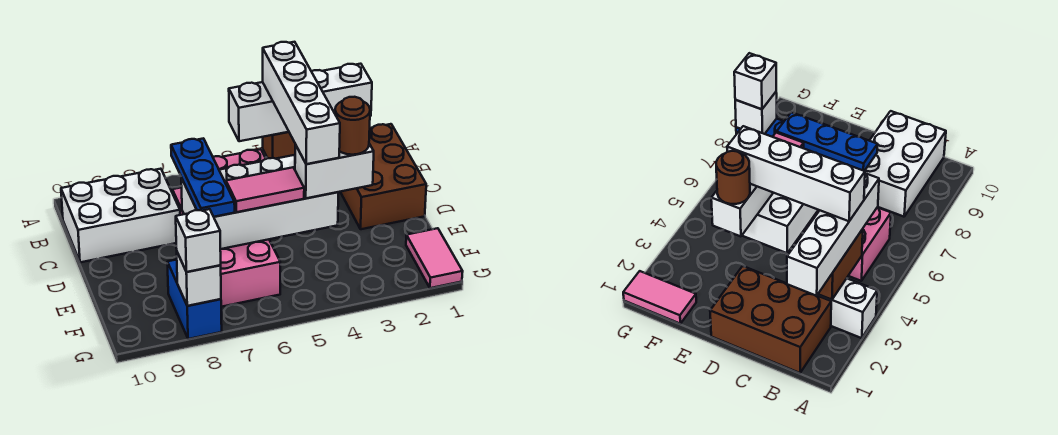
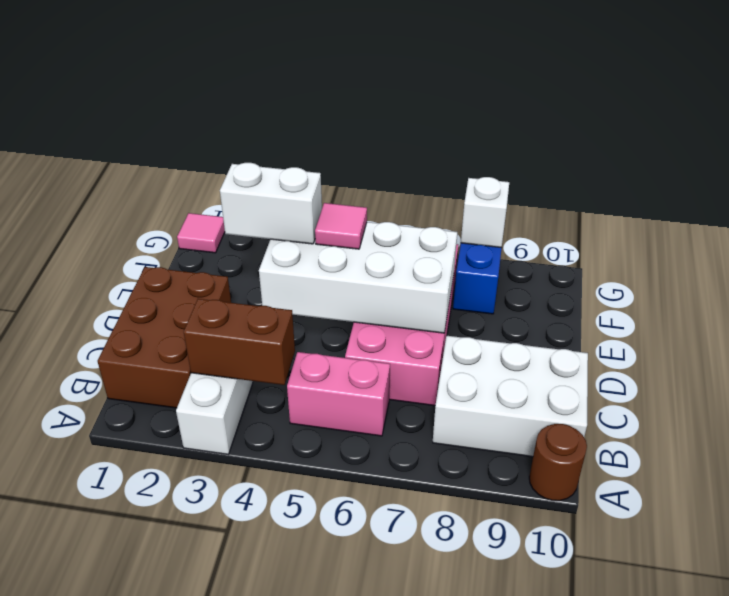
white brick B2:B5 level 3 -> none
white brick B4:E4 level 4 -> none
blue plate C7:E7 level 3 -> none
brown round brick E3 level 4 -> brown round brick A10 level 1
pink tile E5:E6 level 3 -> pink tile E5 level 3
pink tile F1:G1 level 1 -> pink tile G1 level 1
white brick G8 level 3 -> none

